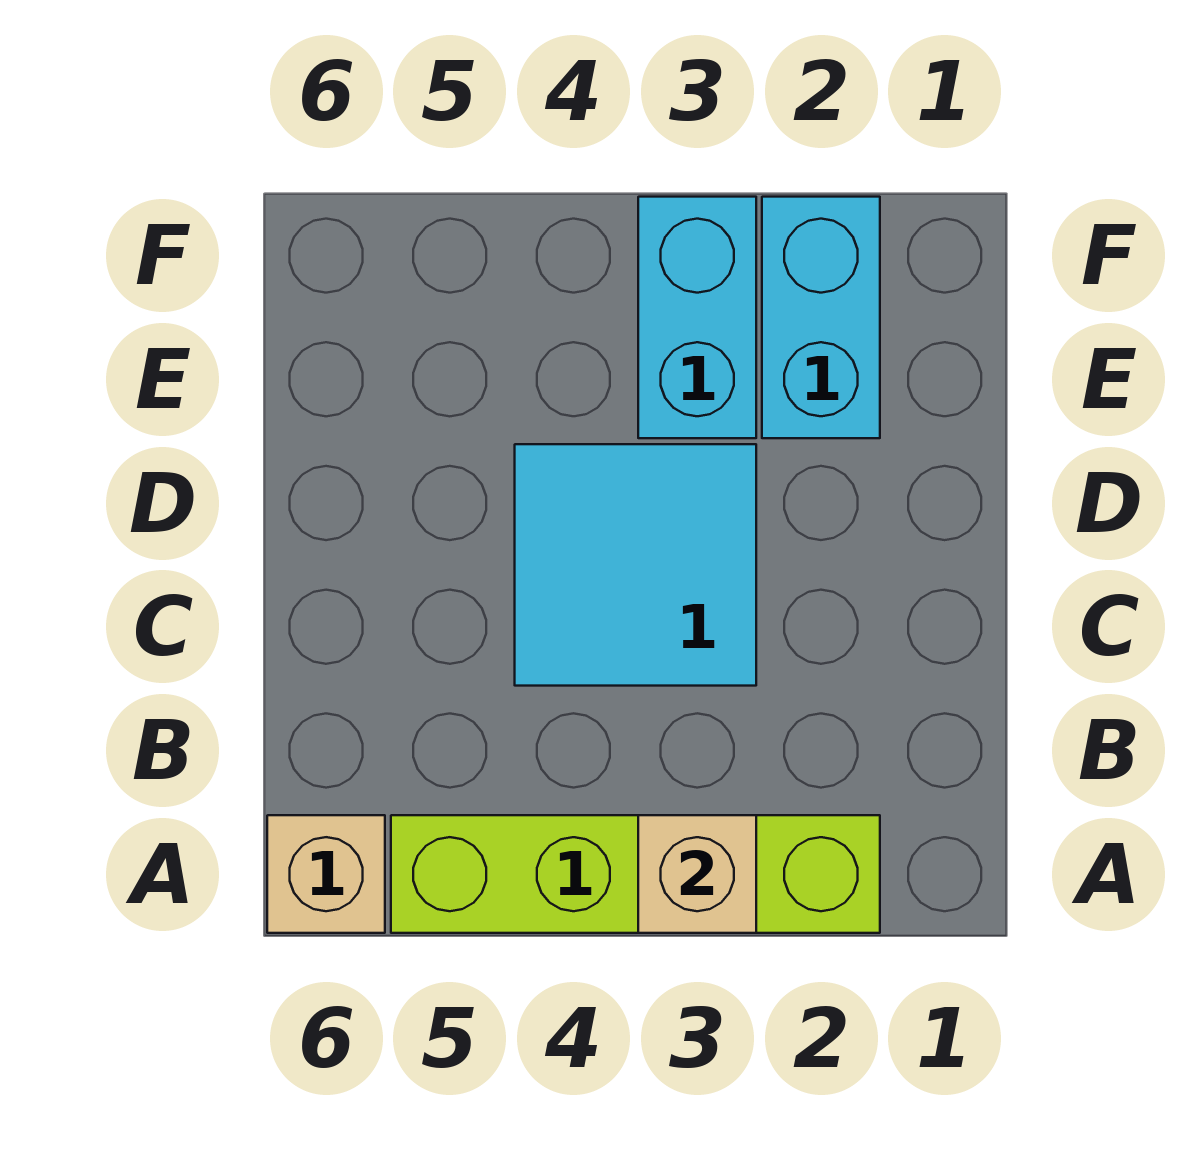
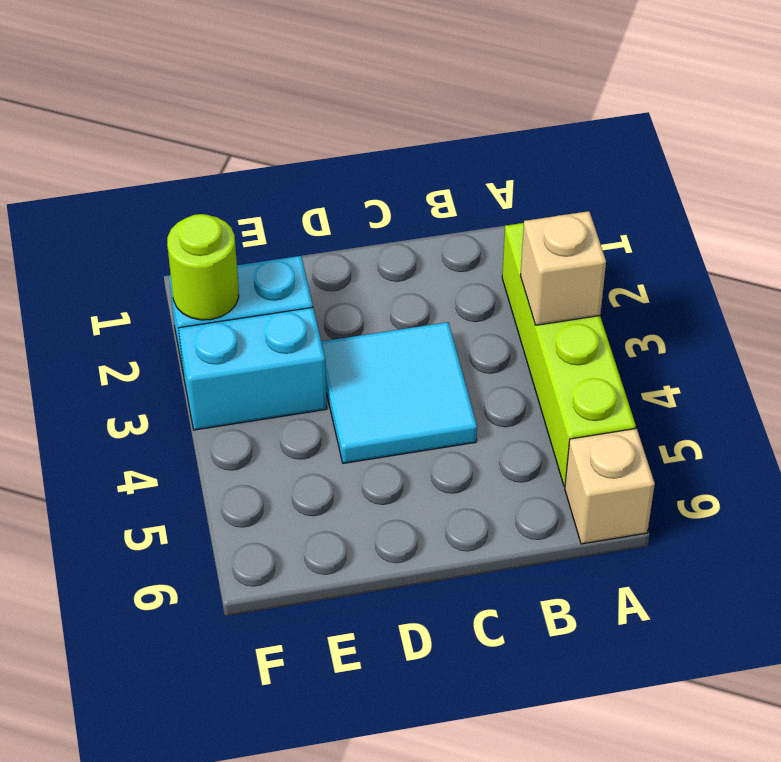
none -> lime round brick F2 level 2

